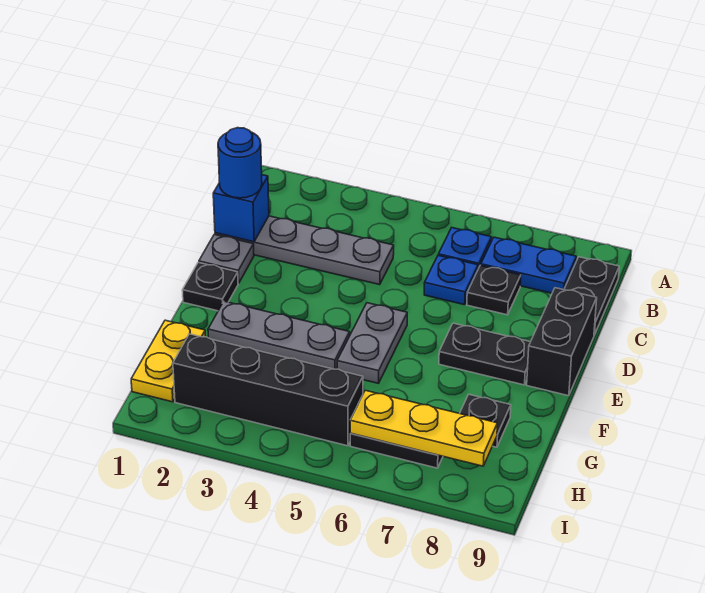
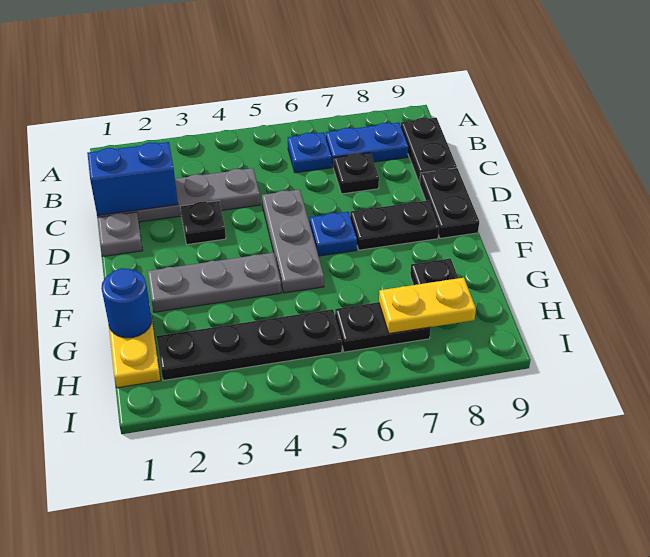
blue brick C1 level 2 -> blue brick C1:C2 level 2
blue round brick C1 level 3 -> blue round brick G1 level 2
blue plate C6 level 1 -> blue plate E6 level 1
black brick D9:E9 level 1 -> black plate D9:E9 level 1
black plate E1 level 1 -> black plate D3 level 1
grey plate E5:F5 level 1 -> grey plate D5:F5 level 1
black brick H2:H5 level 1 -> black plate H2:H5 level 1
yellow plate H6:H8 level 2 -> yellow plate H7:H8 level 2

